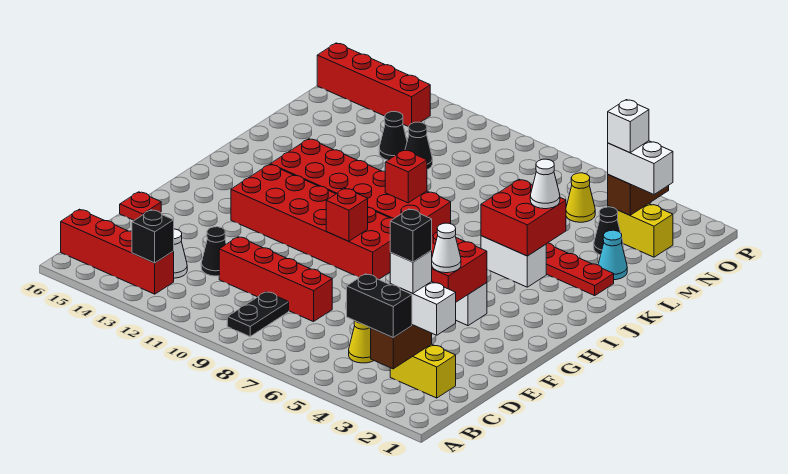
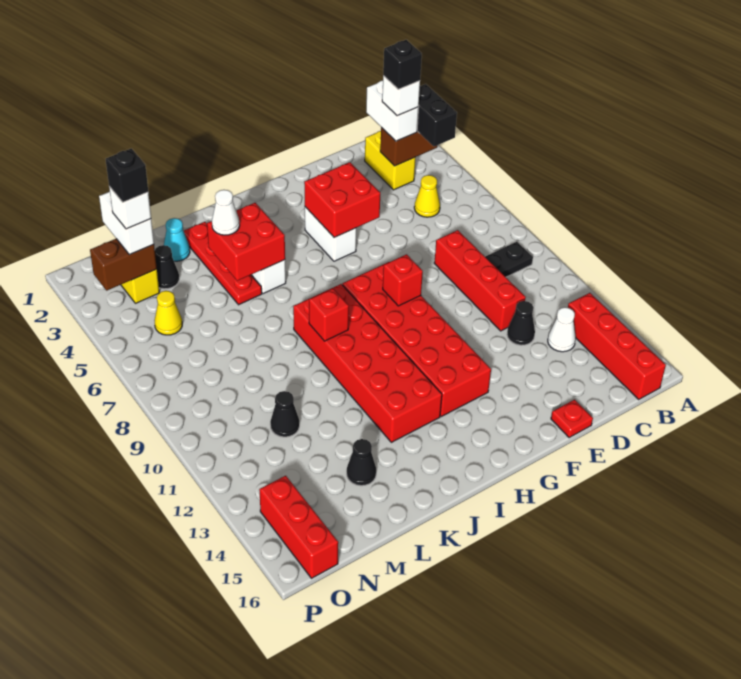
black brick B13 level 2 -> black brick N3 level 5
white cone F4 level 3 -> none
black cone M12 level 1 -> black cone L14 level 1
red brick O13:O16 level 1 -> red brick O14:O16 level 1

